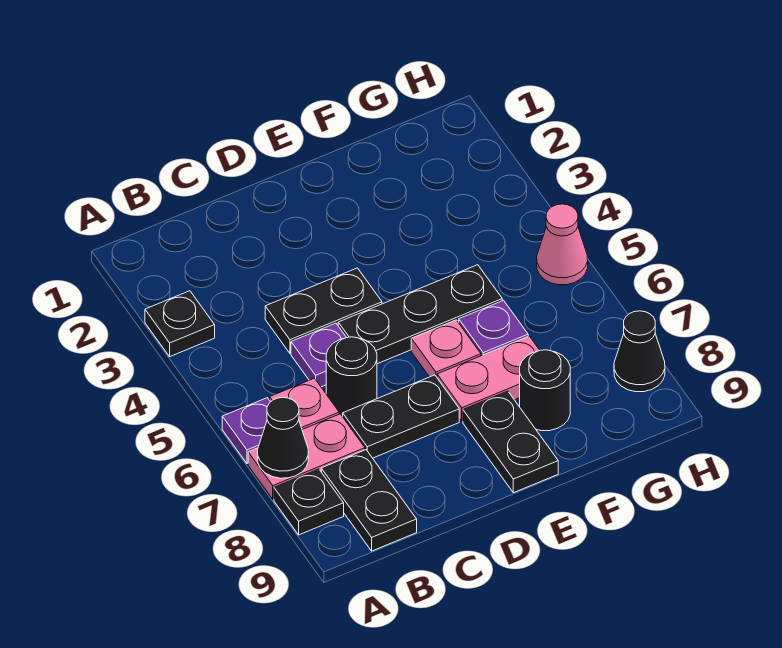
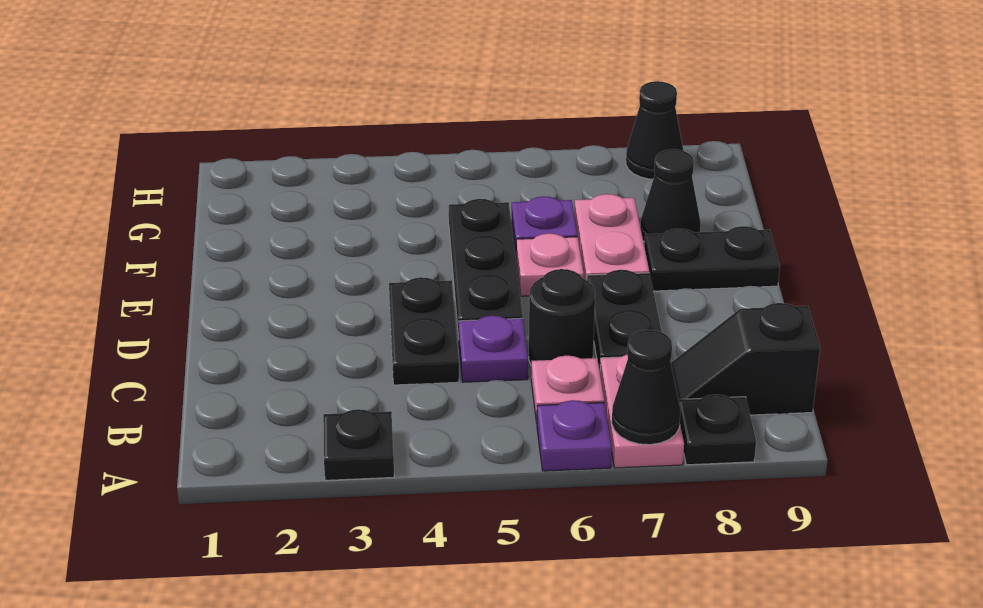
black plate B8:B9 level 1 -> black slope B8:B9 level 1 top 9
black round brick F8 level 1 -> black cone F8 level 1
pink cone H5 level 1 -> none

